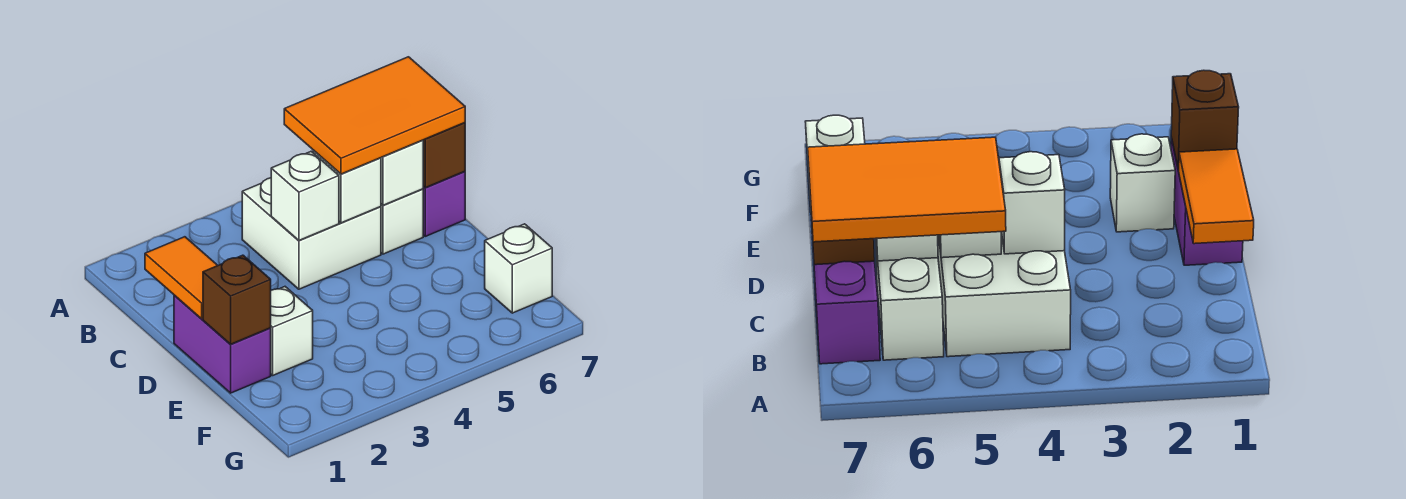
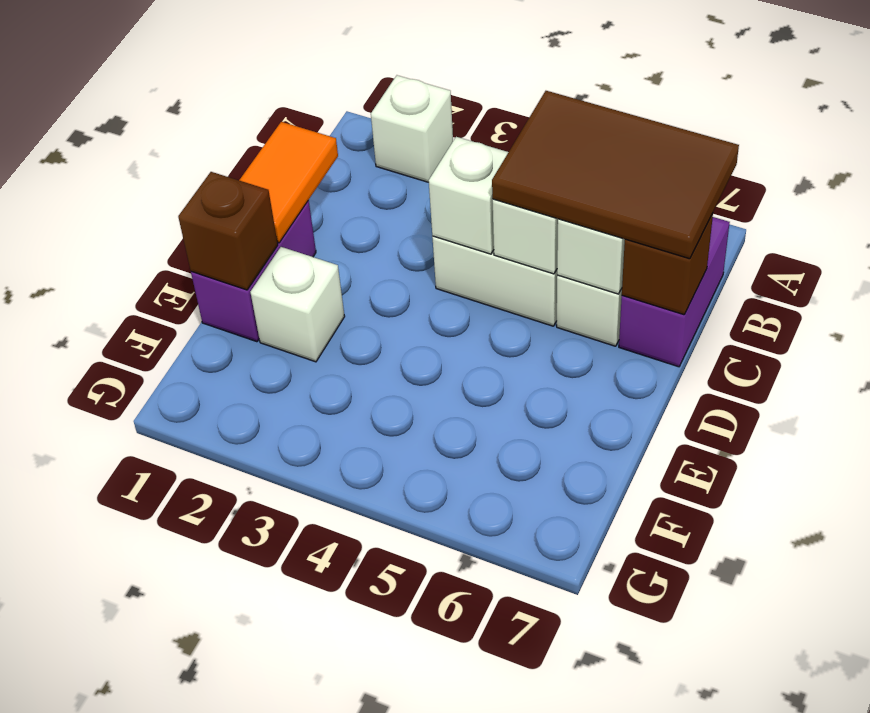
orange tile B5:C7 level 3 -> brown tile B5:C7 level 3
white brick F7 level 1 -> white brick A2 level 1

